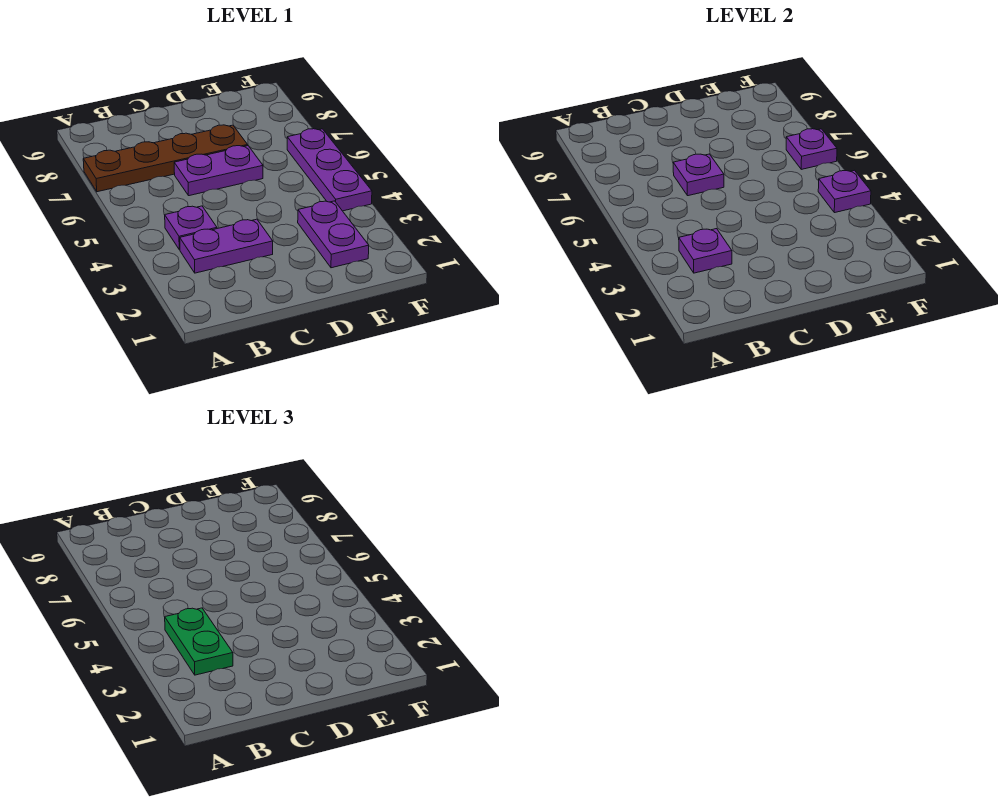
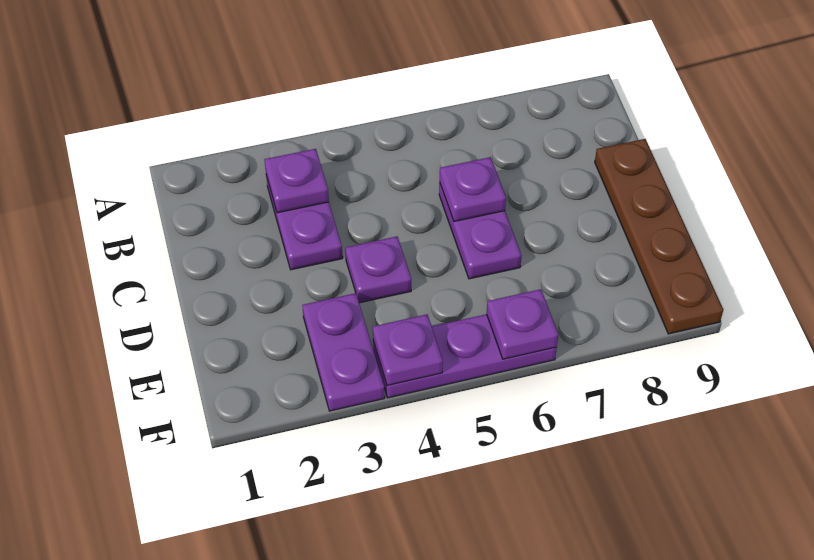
brown plate A7:D7 level 1 -> brown plate C9:F9 level 1
green plate B3:B4 level 3 -> none
purple plate B4 level 1 -> purple plate D4 level 1
purple plate E2:E3 level 1 -> purple plate E3:F3 level 1

